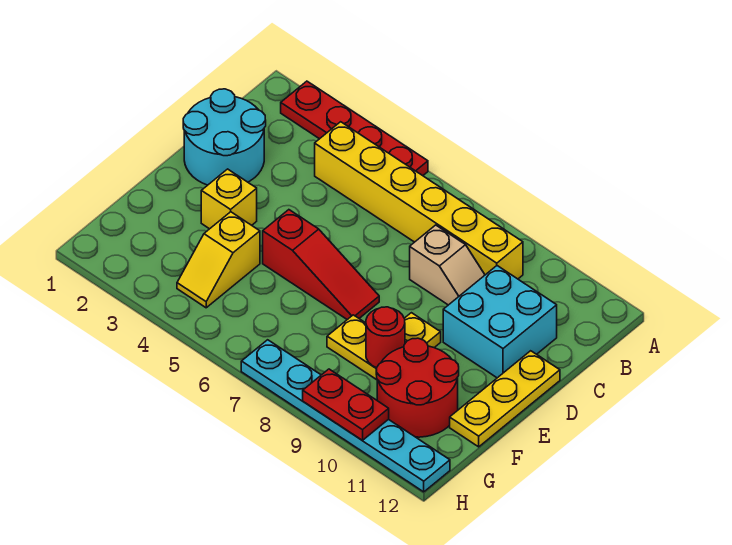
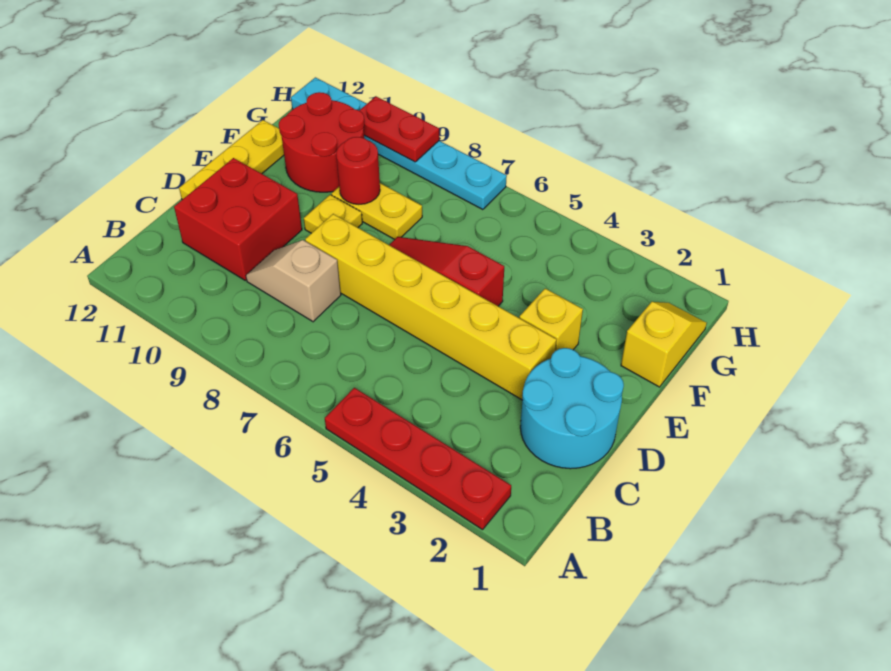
yellow brick B4:B9 level 1 -> yellow brick D3:D8 level 1
cyan brick C10:D11 level 1 -> red brick C10:D11 level 1
yellow slope F4:G4 level 1 top F -> yellow slope F1:G1 level 1 top F

